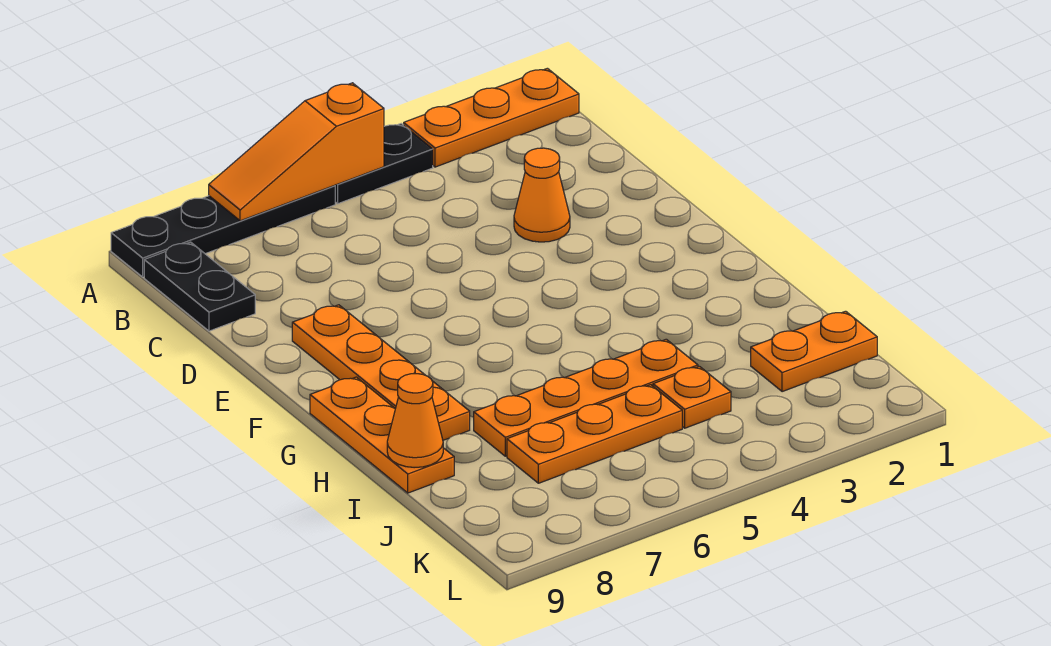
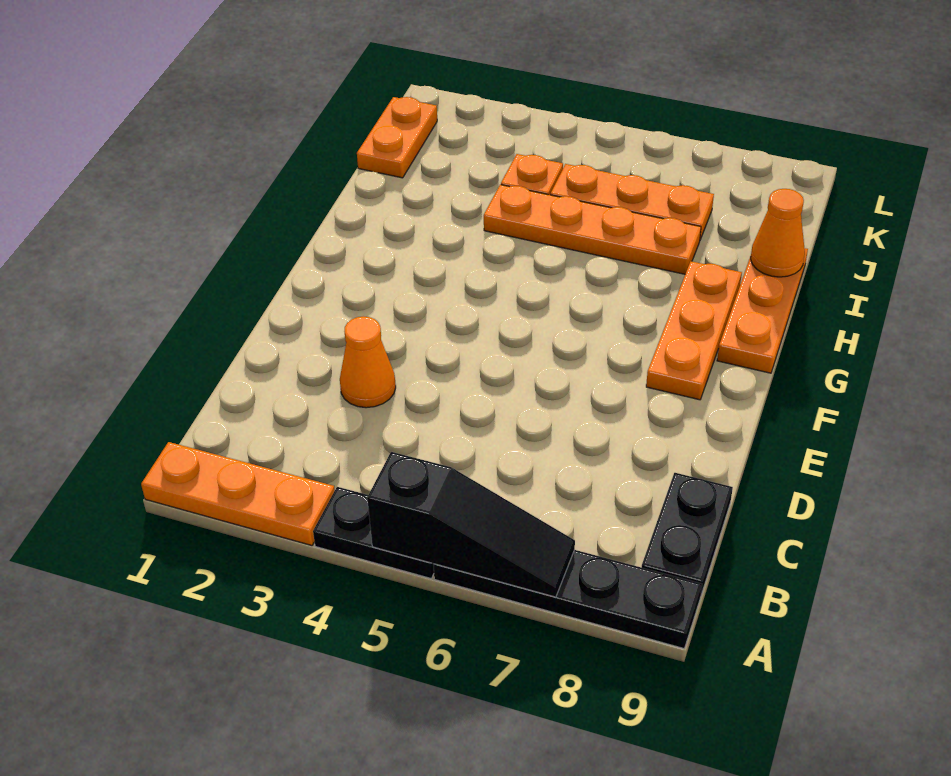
orange slope A5:A7 level 2 top 5 -> black slope A5:A7 level 2 top 5
orange plate E8:H8 level 1 -> orange plate F8:H8 level 1
orange plate J1:J2 level 1 -> orange plate J1:K1 level 1

